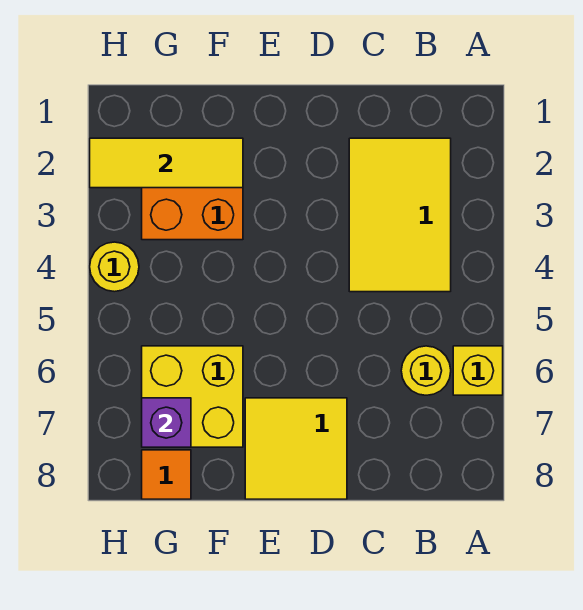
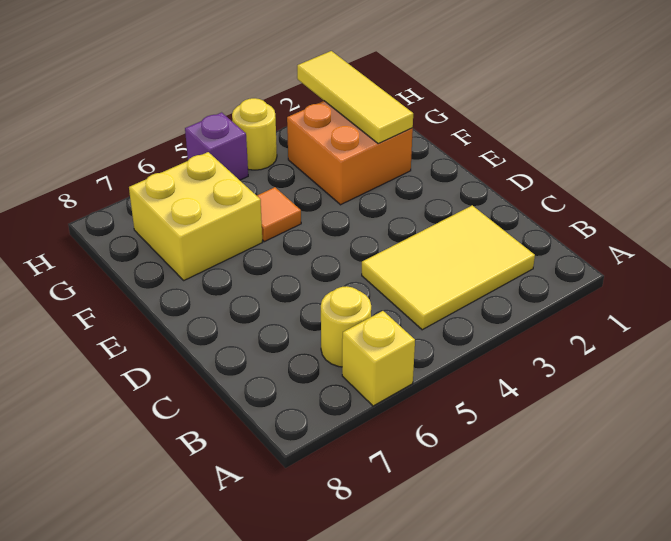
yellow tile D7:E8 level 1 -> none
purple brick G7 level 2 -> purple brick H5 level 1
orange tile G8 level 1 -> orange tile F5 level 1

